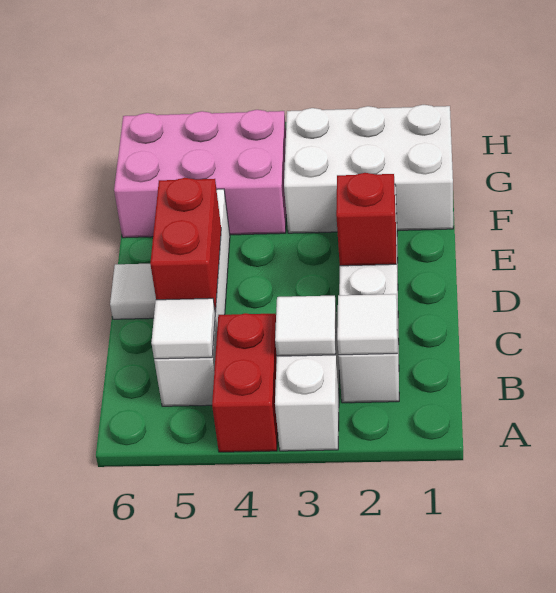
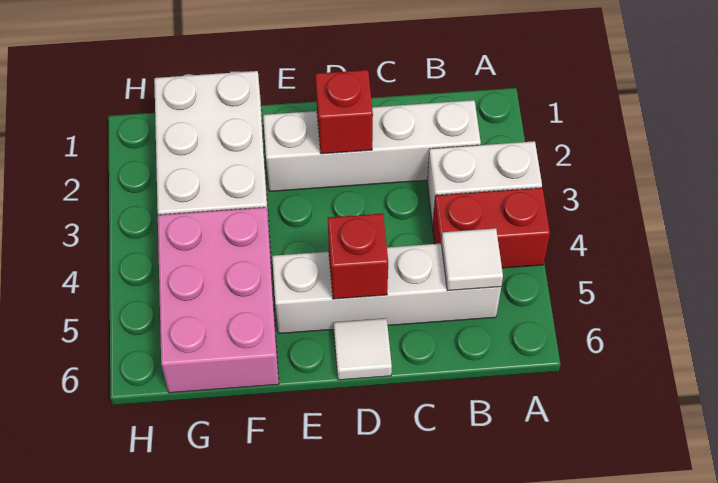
white tile B2 level 2 -> none
white tile B3 level 2 -> none
red brick C5:D5 level 2 -> red brick D5 level 2

